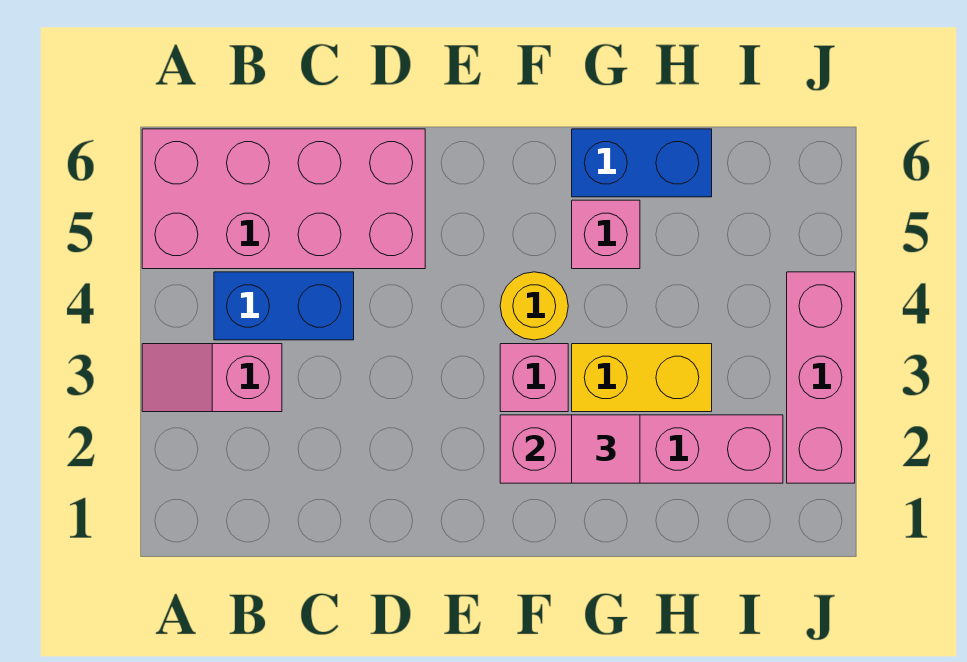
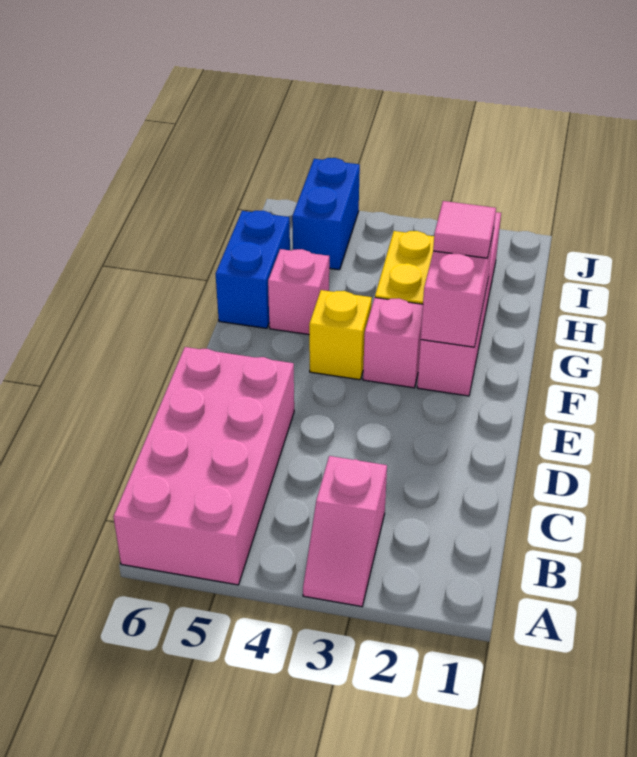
blue brick B4:C4 level 1 -> blue brick I5:J5 level 1
yellow round brick F4 level 1 -> yellow brick F4 level 1
pink brick J2:J4 level 1 -> none

